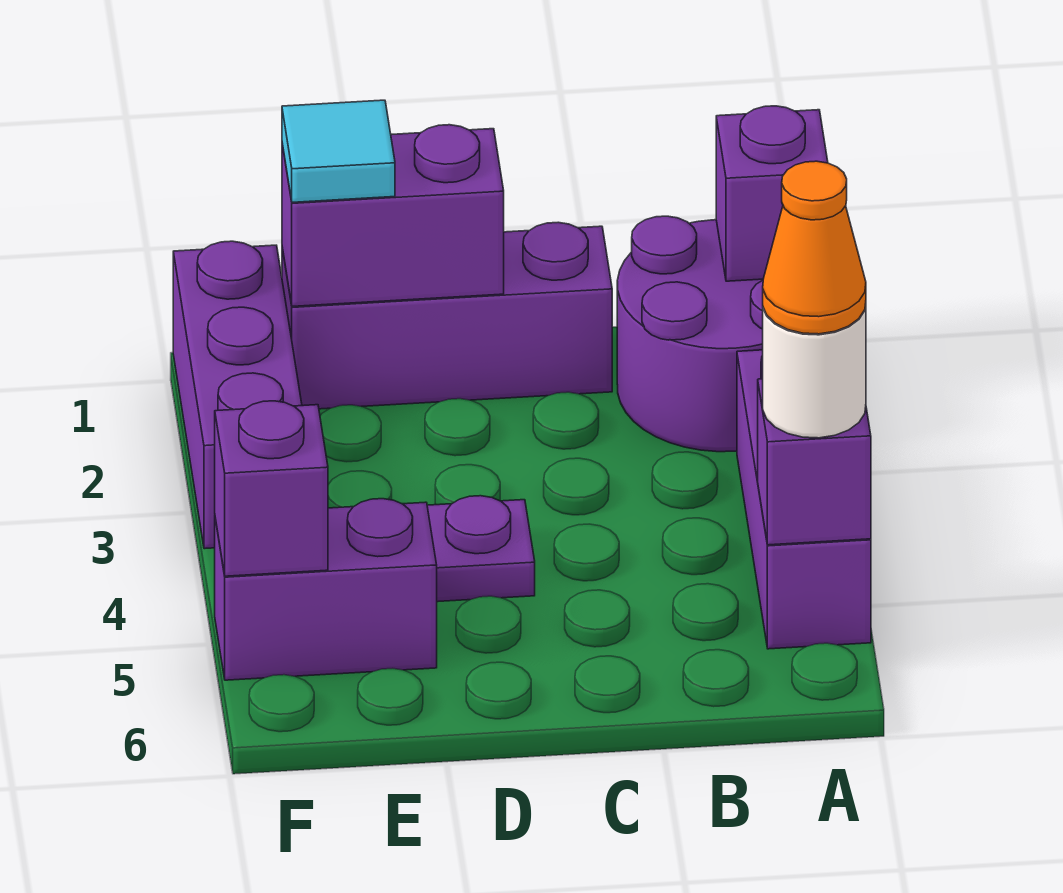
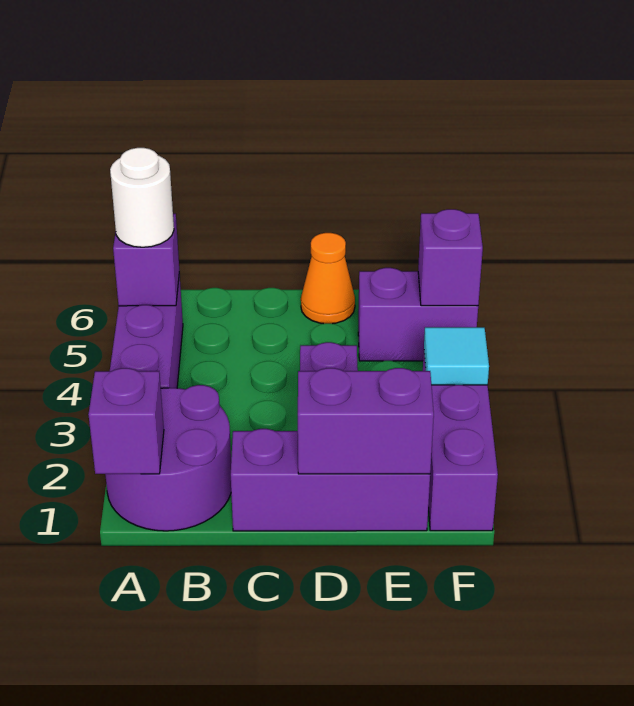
orange cone A5 level 4 -> orange cone D6 level 1
cyan tile E1 level 3 -> cyan tile F3 level 2

